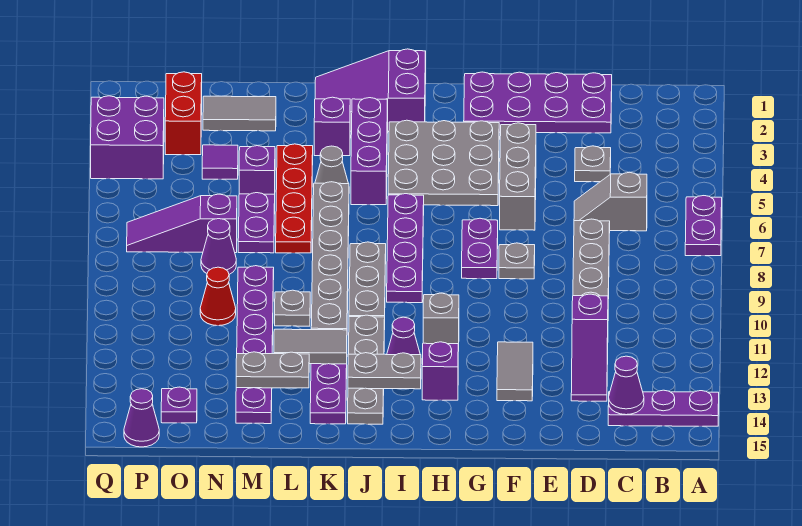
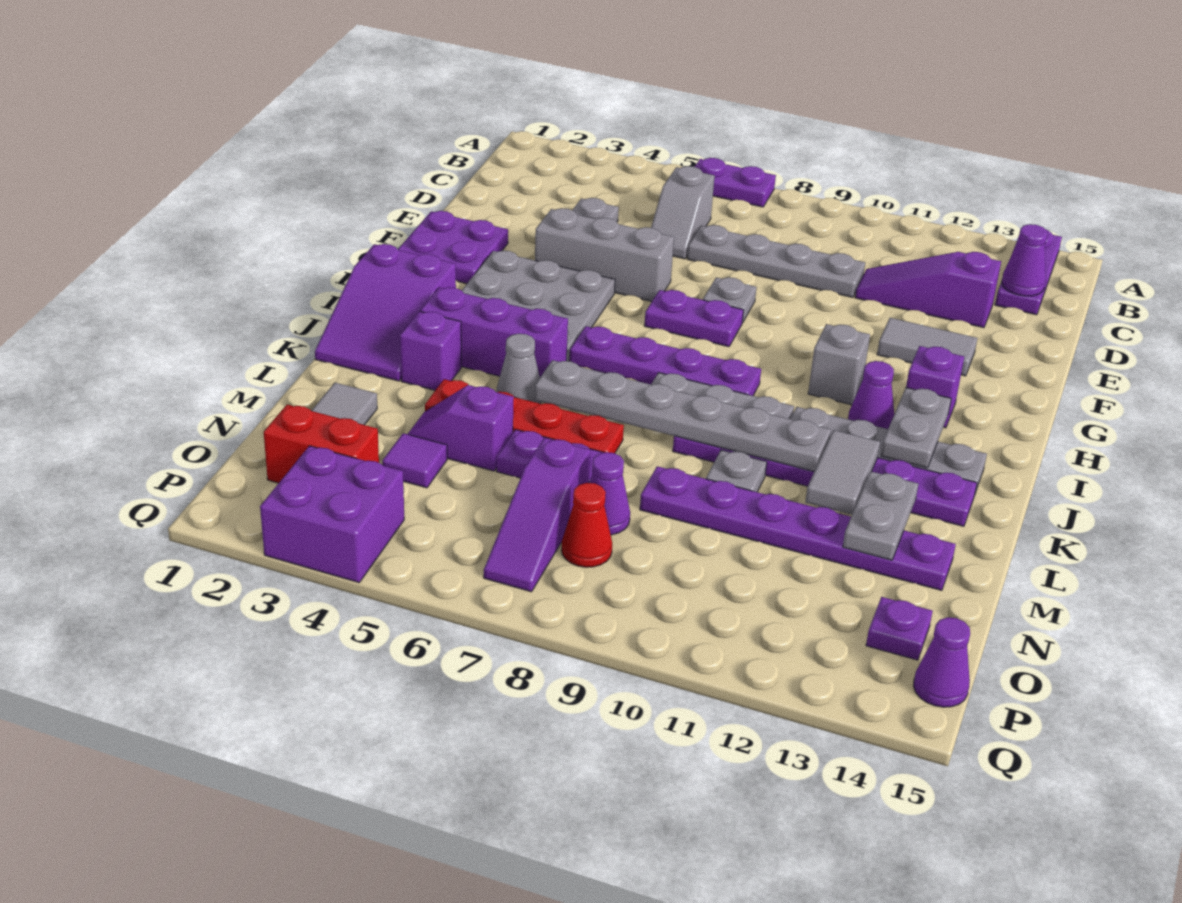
purple plate D1:G2 level 1 -> purple plate F1:G2 level 1
purple slope D11:D13 level 1 top 11 -> purple slope D11:D13 level 1 top 13
red cone N10 level 1 -> red cone O8 level 1

